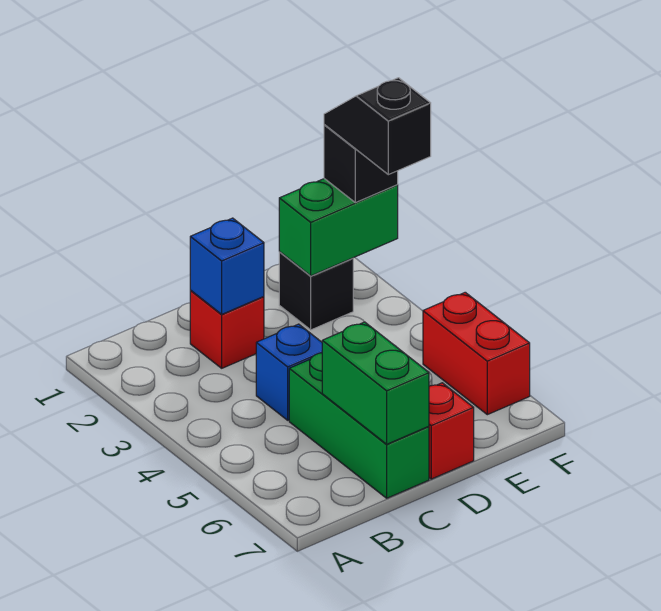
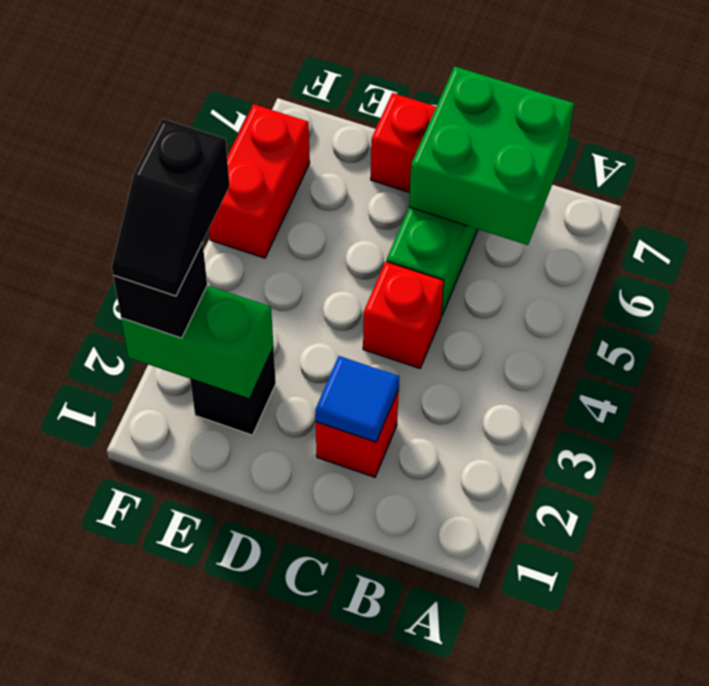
blue brick C2 level 2 -> blue tile C2 level 2
blue brick C4 level 1 -> red brick C4 level 1
green brick C6:C7 level 2 -> green brick B6:C7 level 2

